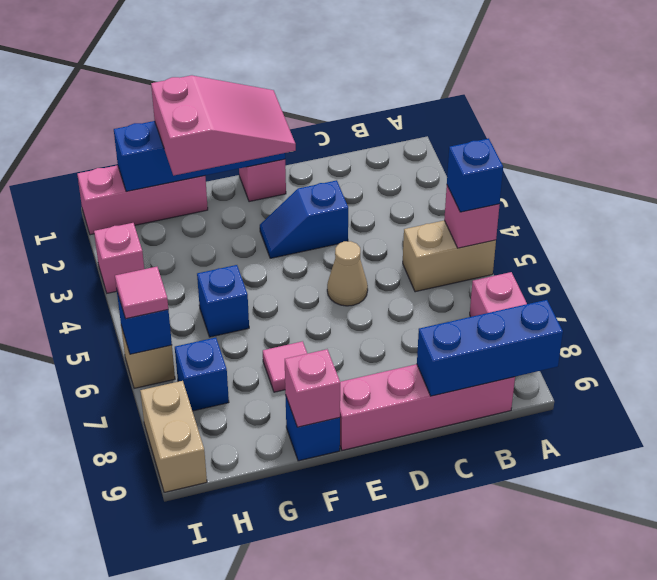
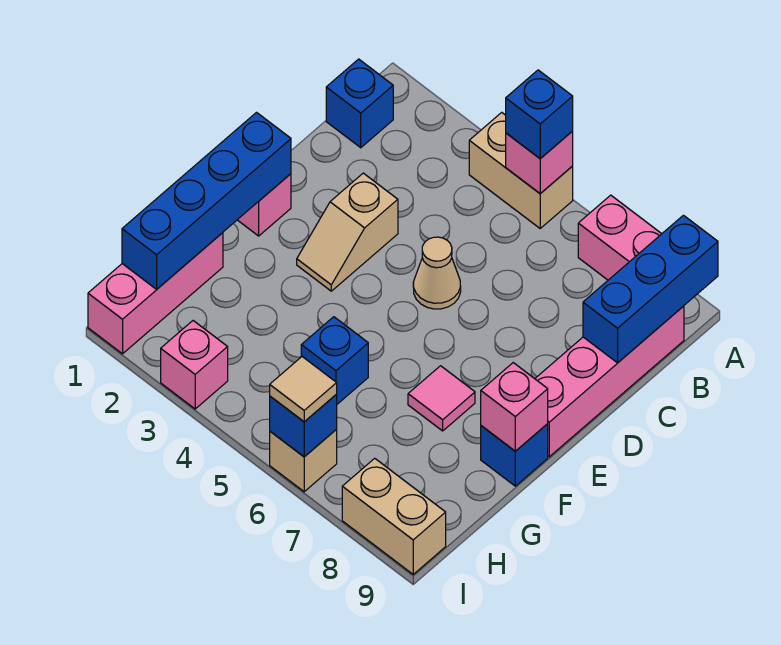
tan brick A5:B5 level 1 -> tan brick A4:A5 level 1
blue slope D3:E3 level 1 top D -> tan slope D3:E3 level 1 top D
pink slope E1:G2 level 3 top G -> none
blue brick H7 level 1 -> blue brick B1 level 1
pink tile I6 level 3 -> tan tile I6 level 3

